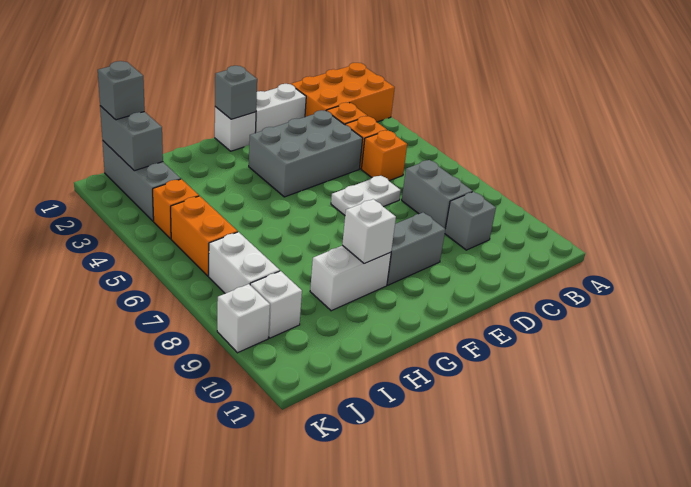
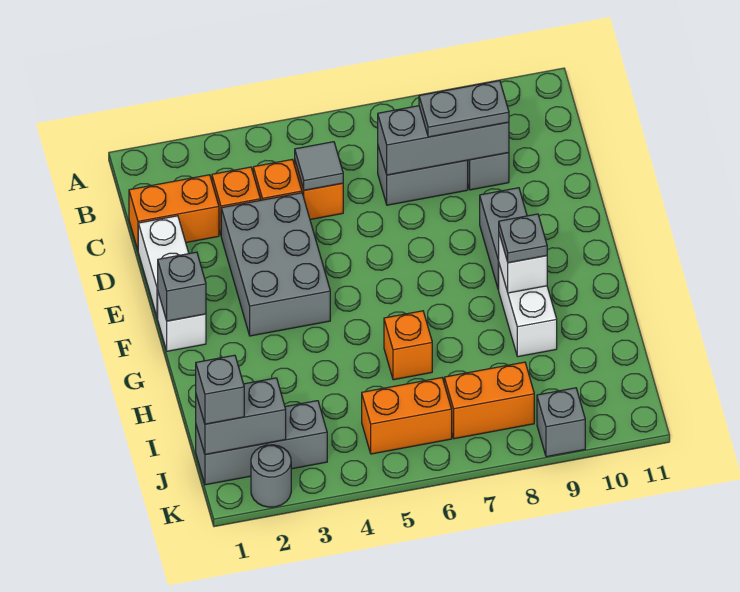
orange brick A1:C2 level 1 -> orange brick C1:C2 level 1
none -> grey tile C5 level 2
none -> grey brick C7:C9 level 2
none -> grey plate C8:C9 level 3
white plate D6:E6 level 1 -> none
none -> grey plate G9 level 3
orange brick J4 level 1 -> orange brick H6 level 1
white brick J7:J8 level 1 -> orange brick J7:J8 level 1
white brick J9 level 1 -> none
none -> grey round brick K2 level 1
white brick K9 level 1 -> grey brick K9 level 1

